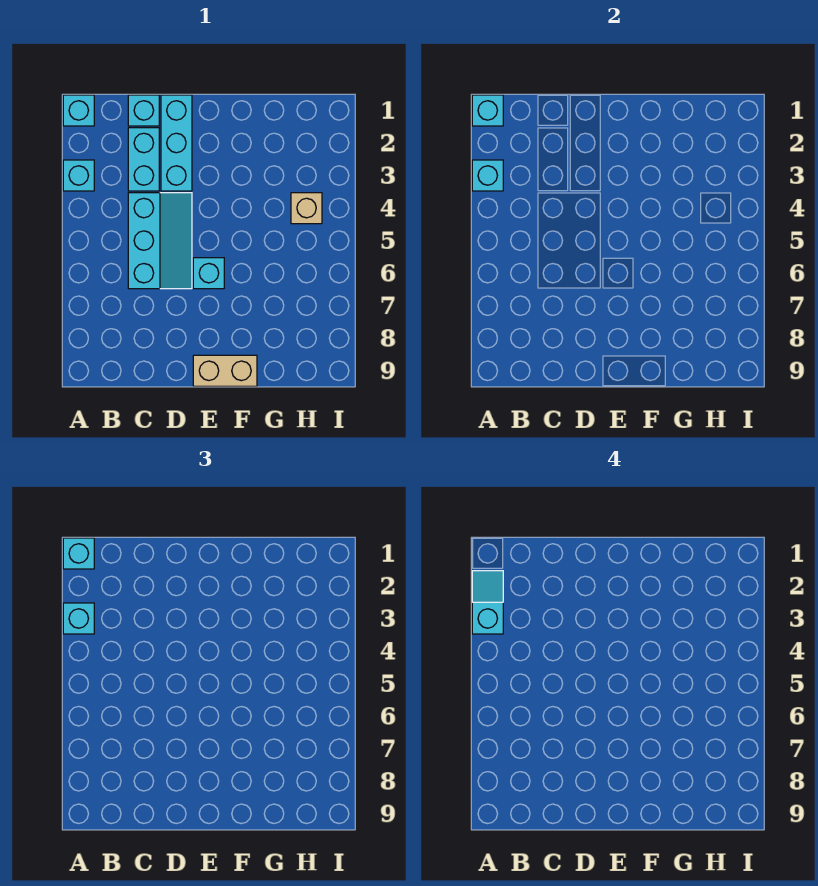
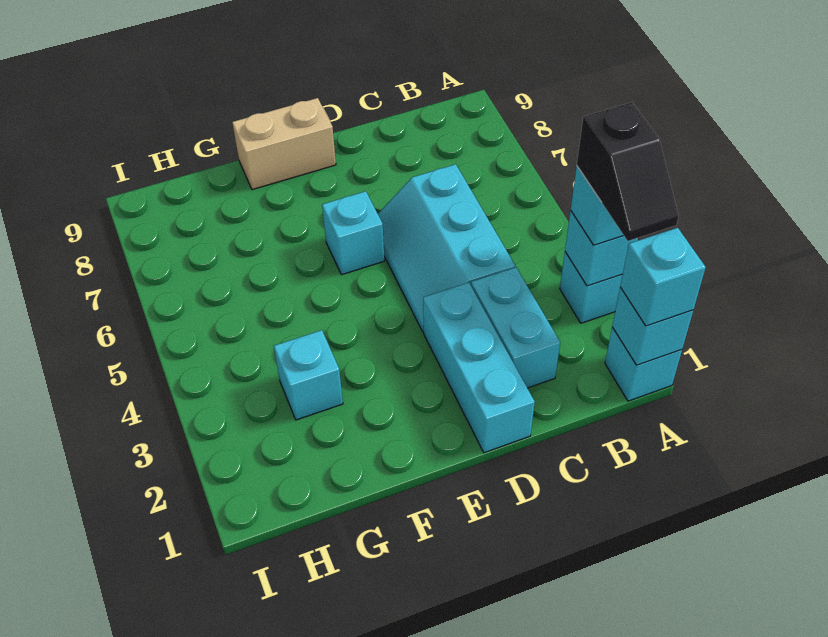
cyan slope A2:A3 level 4 top 3 -> black slope A2:A3 level 4 top 3
cyan brick C1 level 1 -> cyan brick G3 level 1
tan brick H4 level 1 -> none

